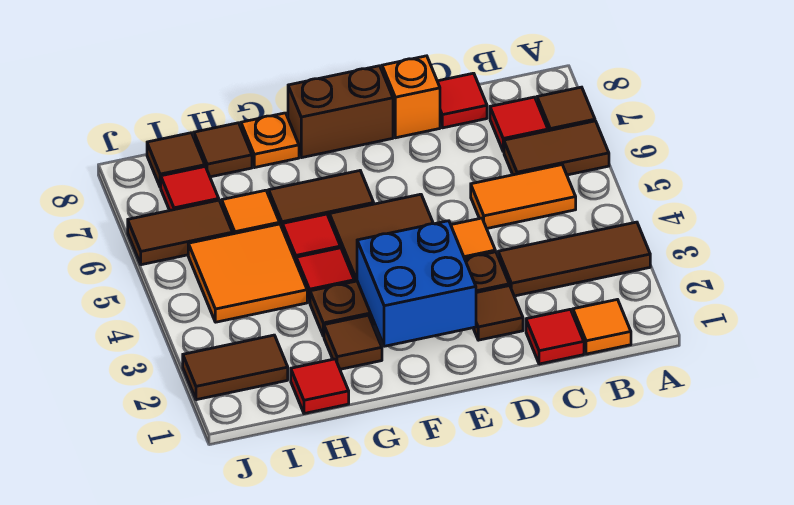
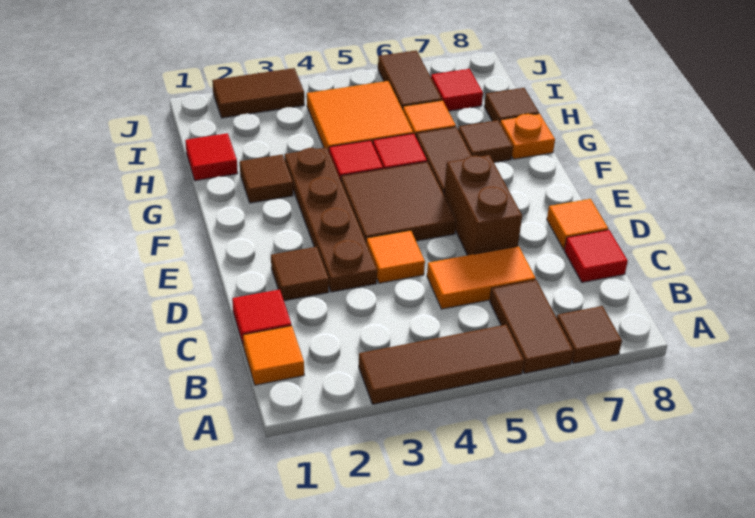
brown tile A3:C3 level 1 -> brown tile A3:A5 level 1
orange tile B5:C5 level 1 -> orange tile C5:C6 level 1
red tile B7 level 1 -> none
orange brick D8 level 1 -> orange tile D8 level 1
blue brick E2:F3 level 2 -> none
brown brick E8:F8 level 1 -> brown brick D6:E6 level 1
brown tile I2:J2 level 1 -> brown tile J2:J3 level 1
brown tile I8 level 1 -> brown tile G7 level 1

